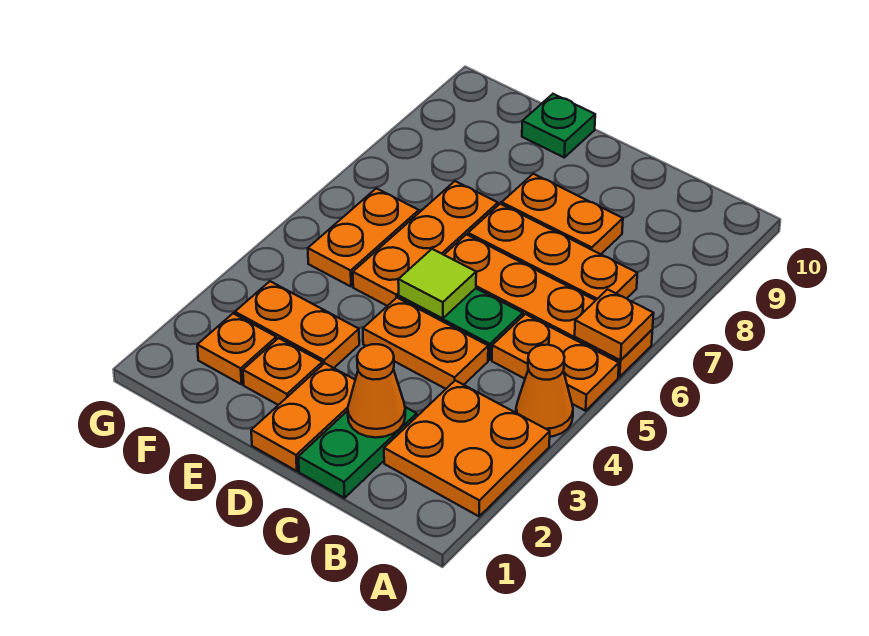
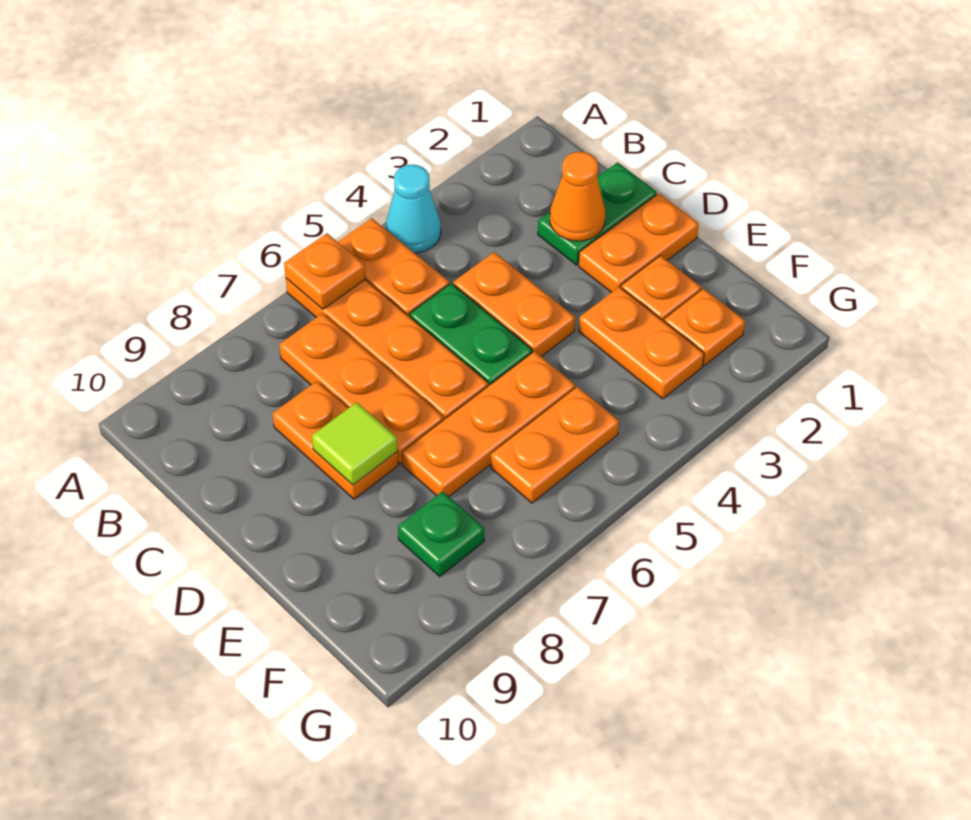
orange plate A2:B3 level 1 -> none
orange cone A4 level 1 -> cyan cone A4 level 1
lime tile D5 level 2 -> lime tile D8 level 2
green plate E10 level 1 -> green plate F8 level 1

